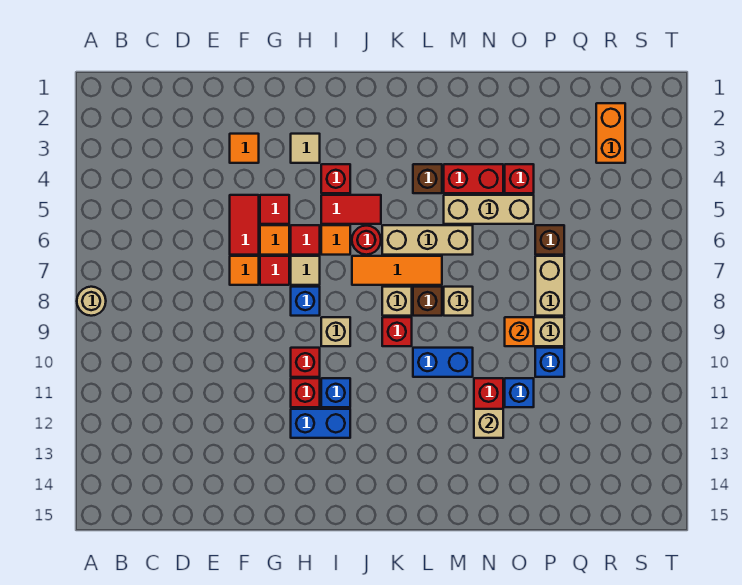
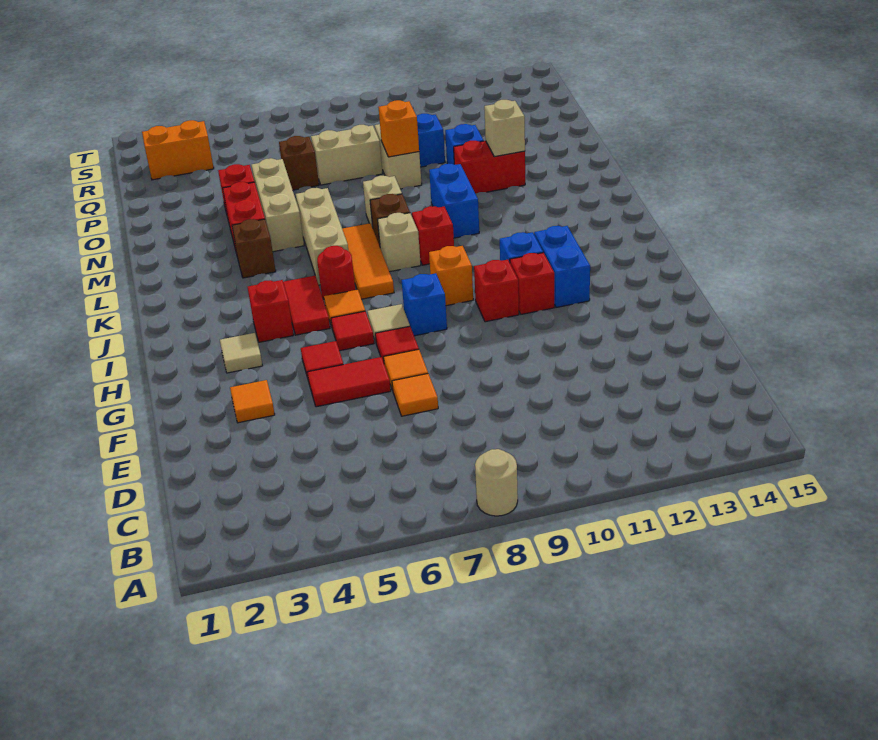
orange tile G6 level 1 -> orange tile E7 level 1
tan brick I9 level 1 -> orange brick I9 level 1

